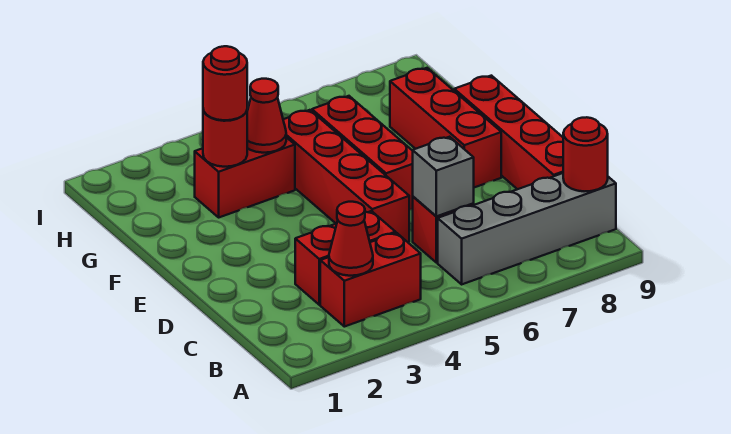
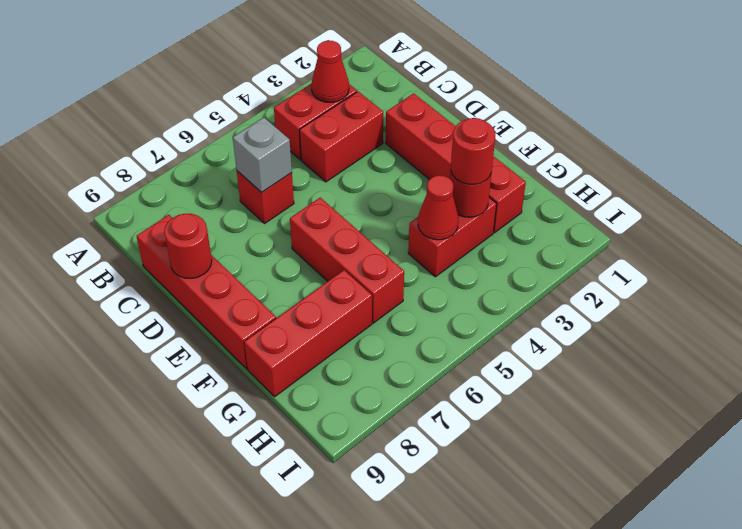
grey brick B6:B9 level 1 -> none
red round brick B9 level 2 -> red round brick D9 level 2
red brick D5:G5 level 1 -> red brick D2:G2 level 1
red brick E8:G8 level 1 -> red brick G7:G9 level 1

